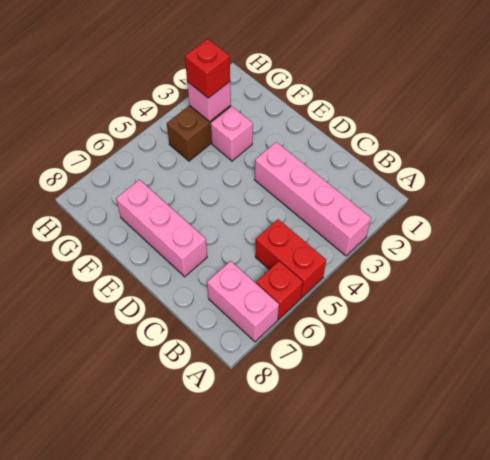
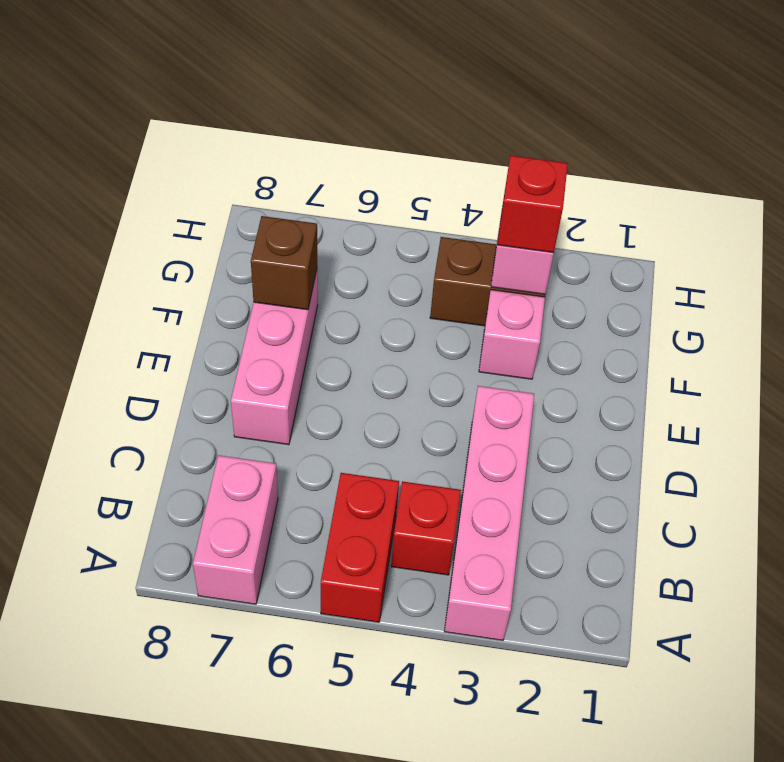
red brick A6 level 1 -> red brick B4 level 1
none -> brown brick F7 level 2

